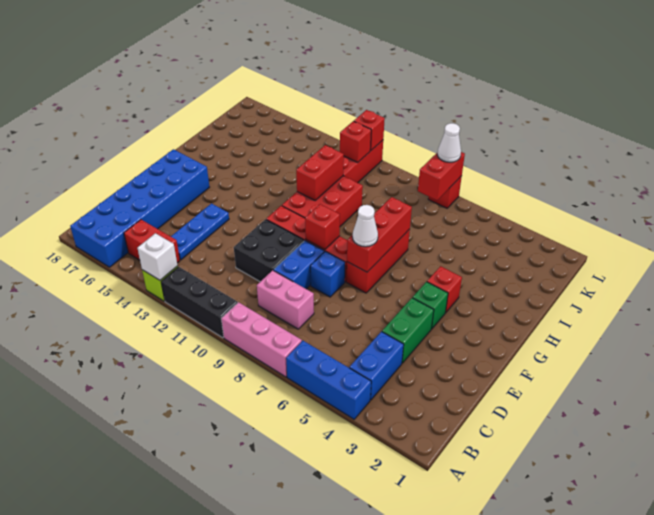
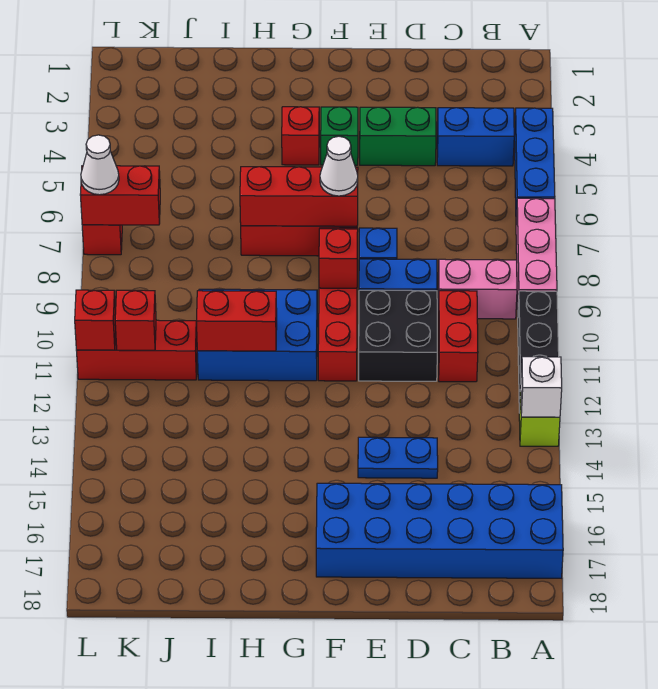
red brick B14:B15 level 1 -> red brick C10:C11 level 1
pink brick C8:C9 level 1 -> pink brick B9:C9 level 1
blue plate C14:E14 level 1 -> blue plate D14:E14 level 1
red brick G10:I11 level 1 -> blue brick G10:I11 level 1

